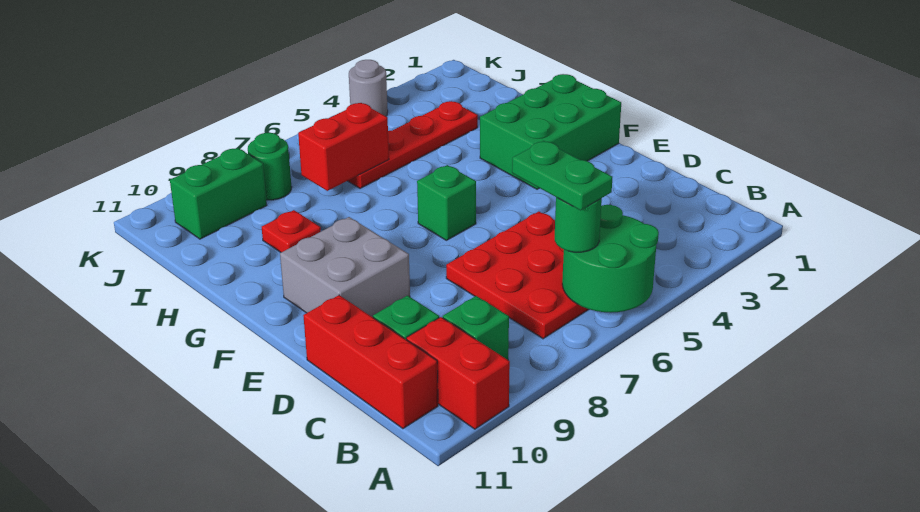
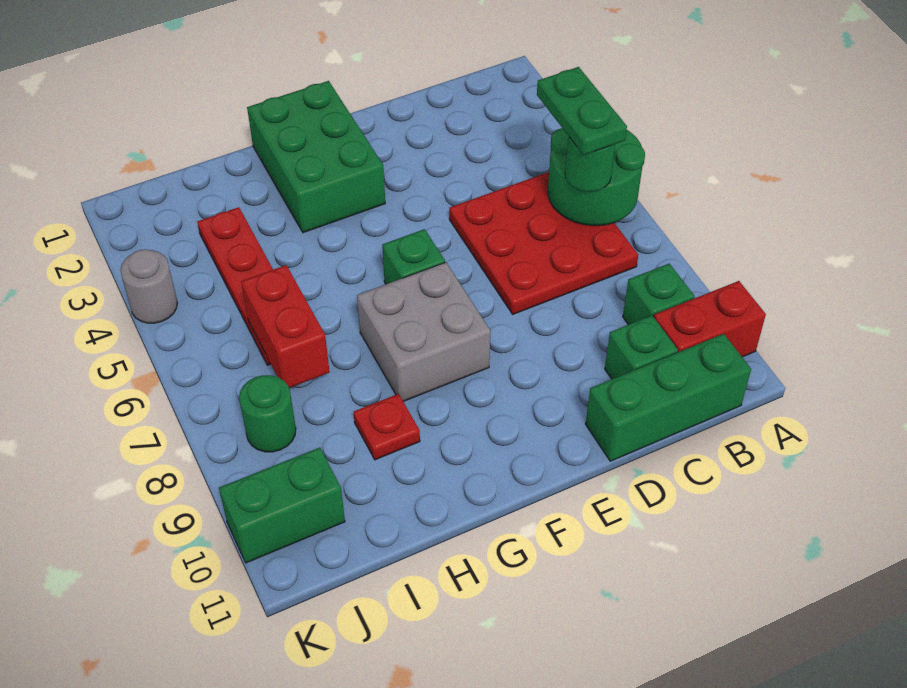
green plate B6:C6 level 4 -> green plate B5:B6 level 4
red brick B11:D11 level 1 -> green brick B11:D11 level 1
grey brick E9:F10 level 1 -> grey brick F7:G8 level 1
green brick J9:J10 level 1 -> green brick J10:K10 level 1

